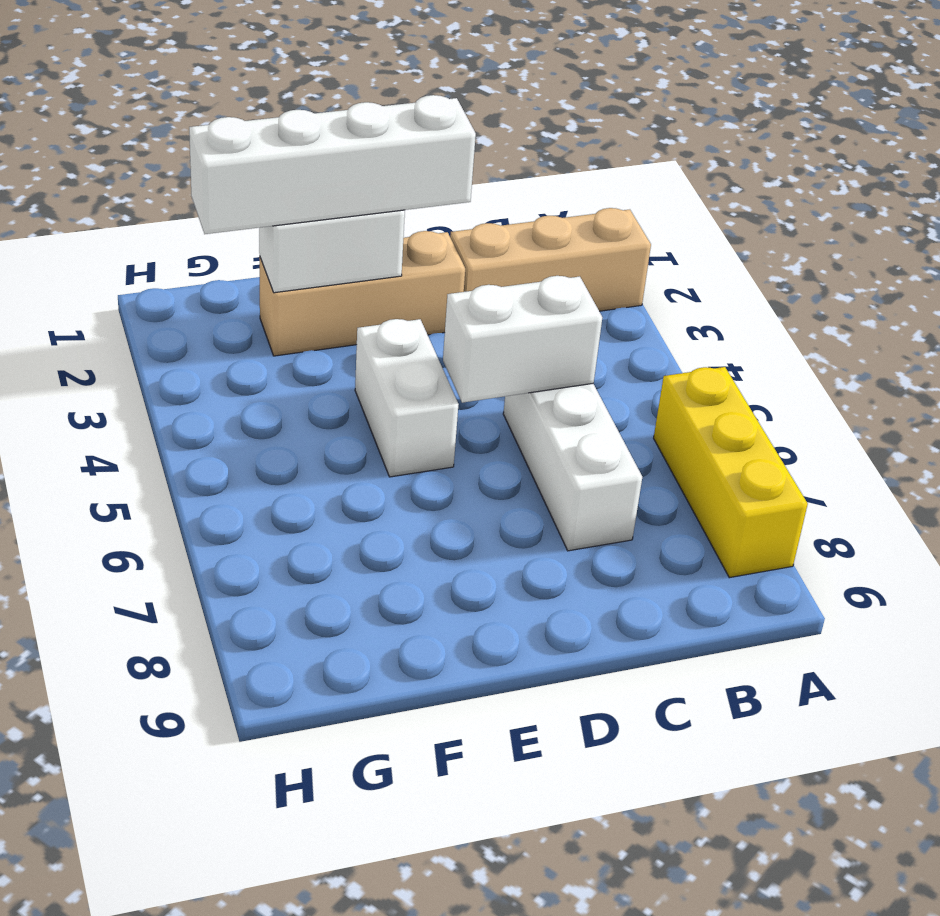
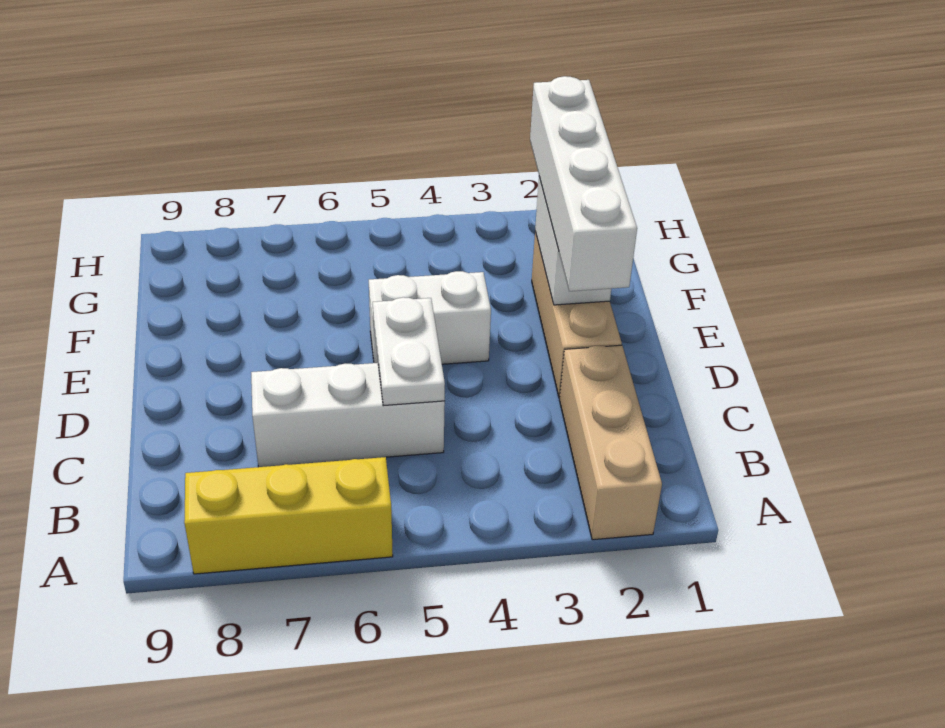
white brick C5:D5 level 2 -> white plate C5:D5 level 2

